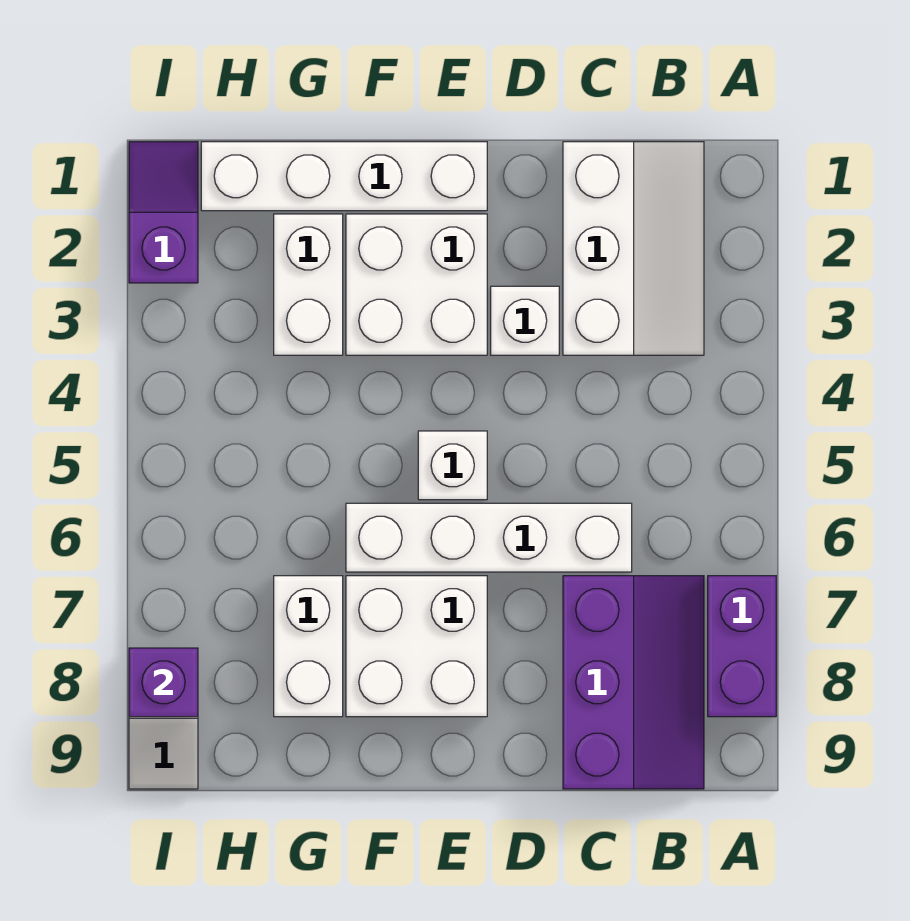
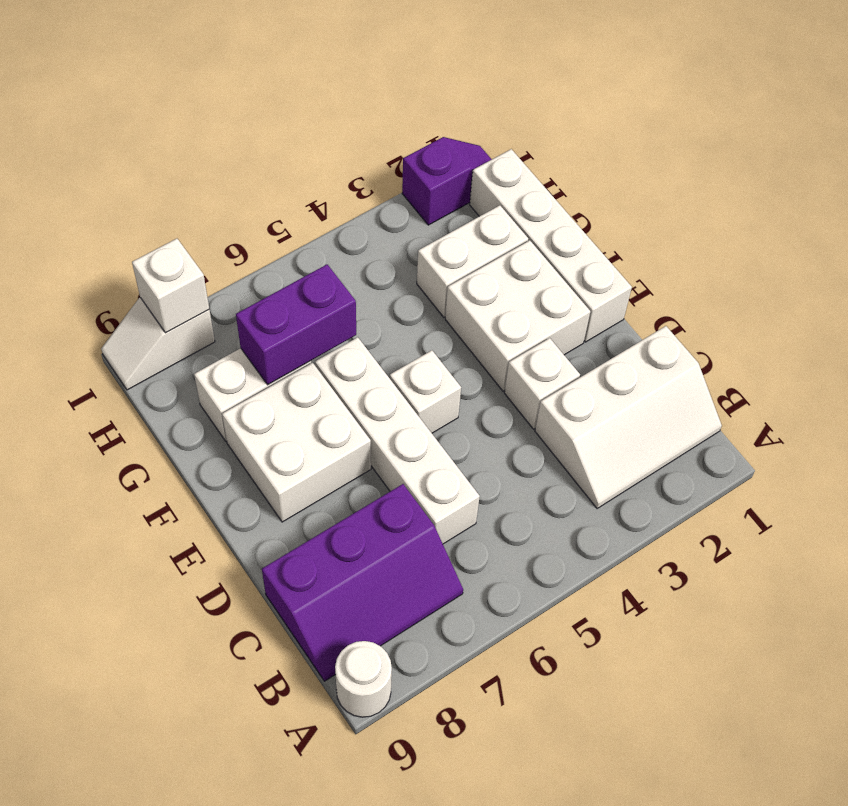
purple brick A7:A8 level 1 -> purple brick G6:G7 level 2
none -> white round brick A9 level 1
purple brick I8 level 2 -> white brick I8 level 2

